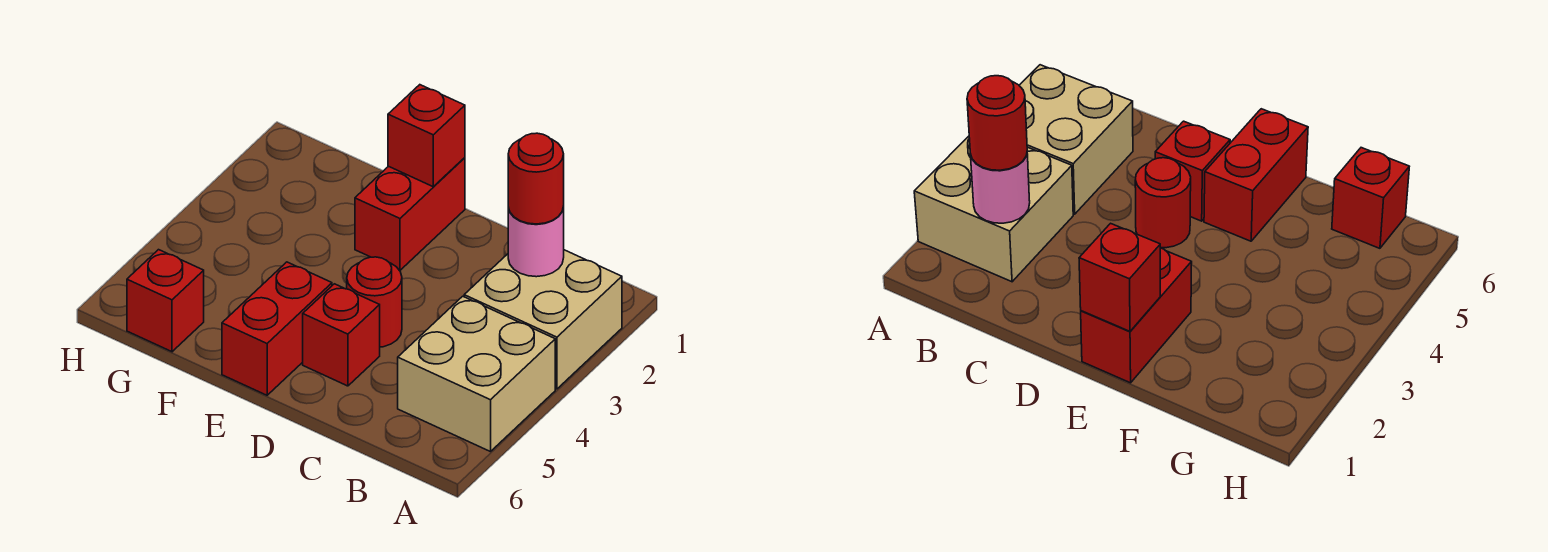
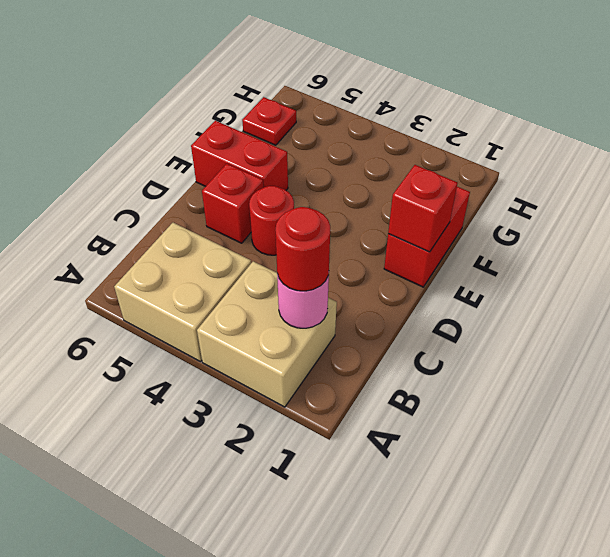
red brick E1:E2 level 1 -> red brick E1:F1 level 1
red brick G6 level 1 -> red plate G6 level 1

